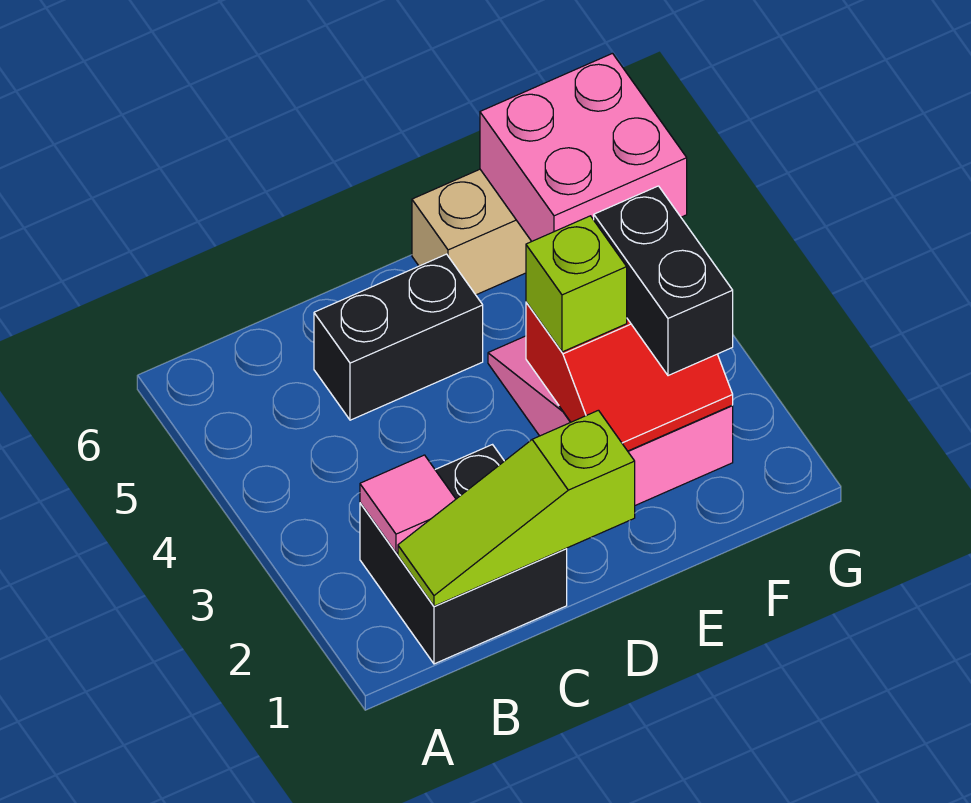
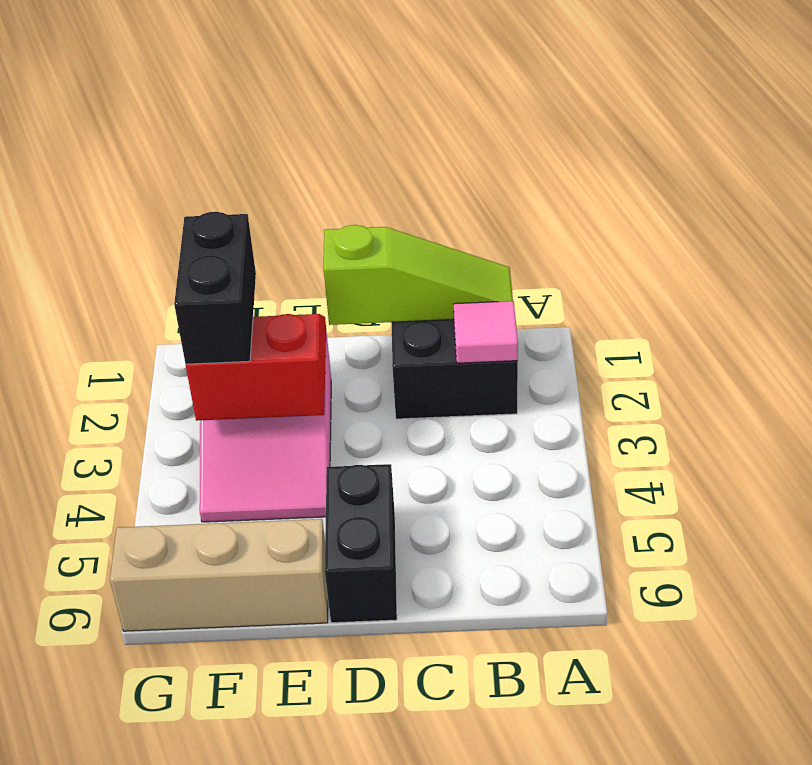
black brick C5:D5 level 1 -> black brick D5:D6 level 1
lime brick E3 level 3 -> none
pink brick F5:G6 level 2 -> none

